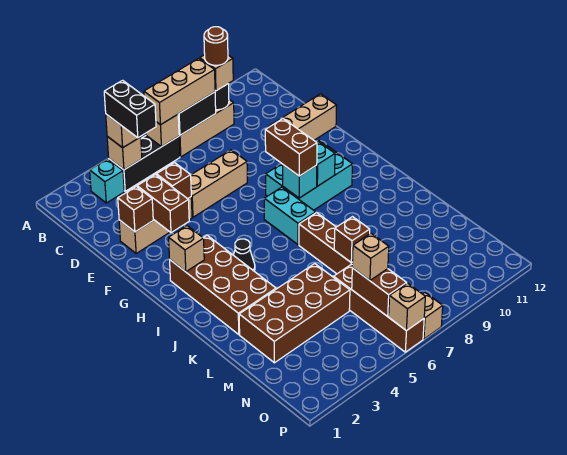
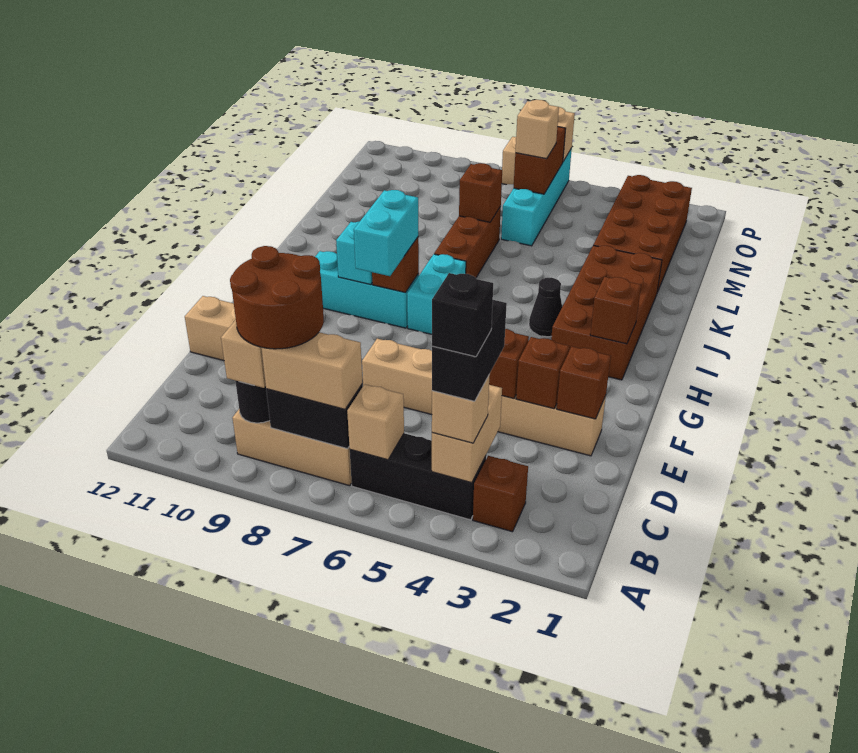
cyan brick B3 level 1 -> brown brick B3 level 1
tan brick B4 level 2 -> tan brick B4:C4 level 2
none -> black brick B4 level 5
tan brick B6:B8 level 3 -> tan brick B7:B8 level 3
brown round brick B9 level 4 -> brown round brick B8:C9 level 4
brown brick E3:F3 level 2 -> brown brick E3 level 2
cyan brick G8:H10 level 1 -> cyan brick H8:H10 level 1
brown brick G8:H8 level 3 -> cyan brick G8:H8 level 3
tan brick H2 level 2 -> brown brick H2 level 2
cyan brick H8 level 2 -> brown brick H8 level 2
brown brick L2:M5 level 1 -> brown brick L2:O3 level 1
brown brick M6:P6 level 1 -> cyan brick M6:P6 level 1

